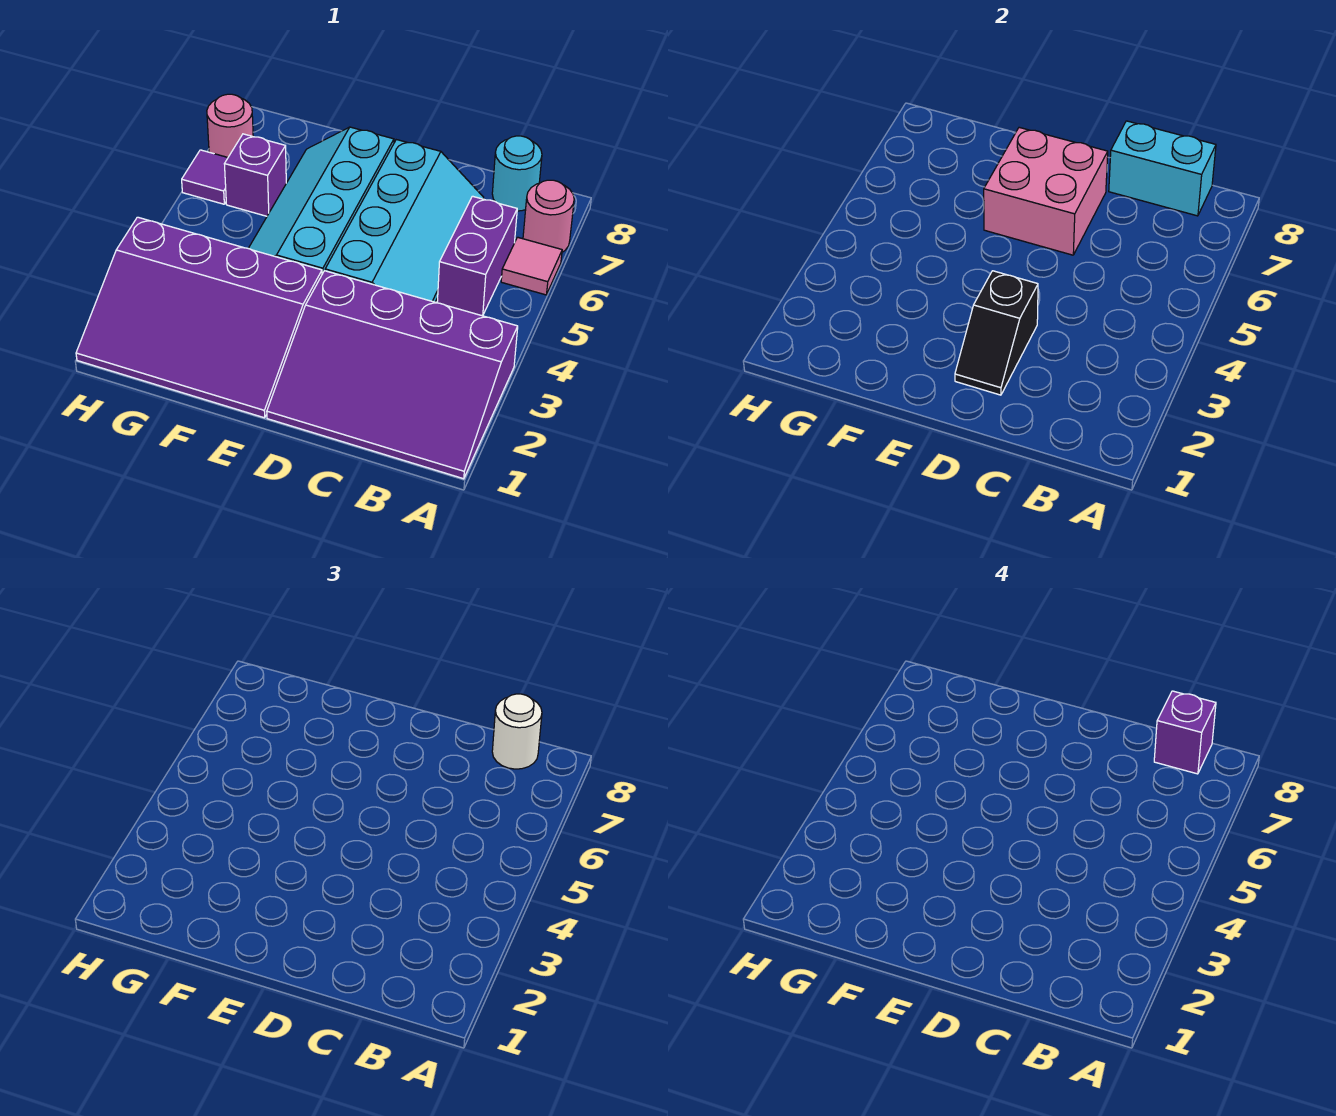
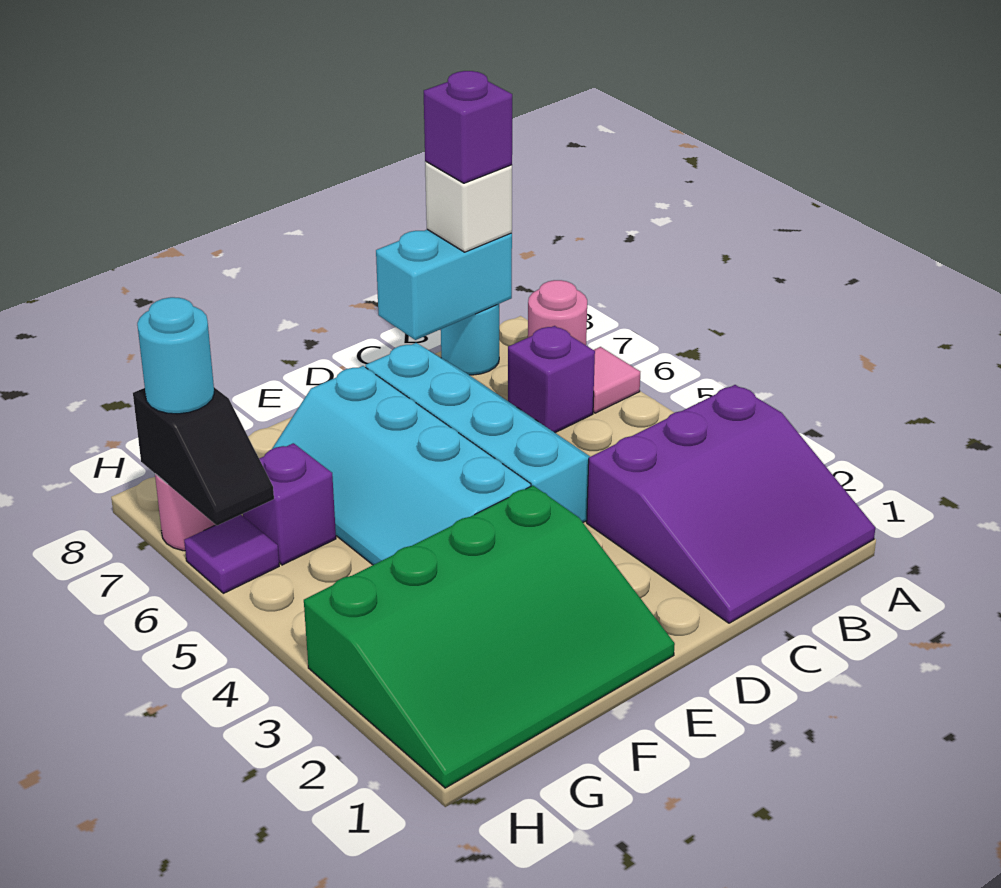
purple slope A1:D3 level 1 top 3 -> purple slope A1:C3 level 1 top 3
purple brick B5:B6 level 1 -> purple brick B6 level 1
white round brick B8 level 3 -> white brick B8 level 3
black slope D2:D3 level 2 top 3 -> black slope H6:H7 level 2 top 7
pink brick D6:E7 level 2 -> none
purple slope E1:H3 level 1 top 3 -> green slope E1:H3 level 1 top 3
none -> cyan round brick H7 level 3

